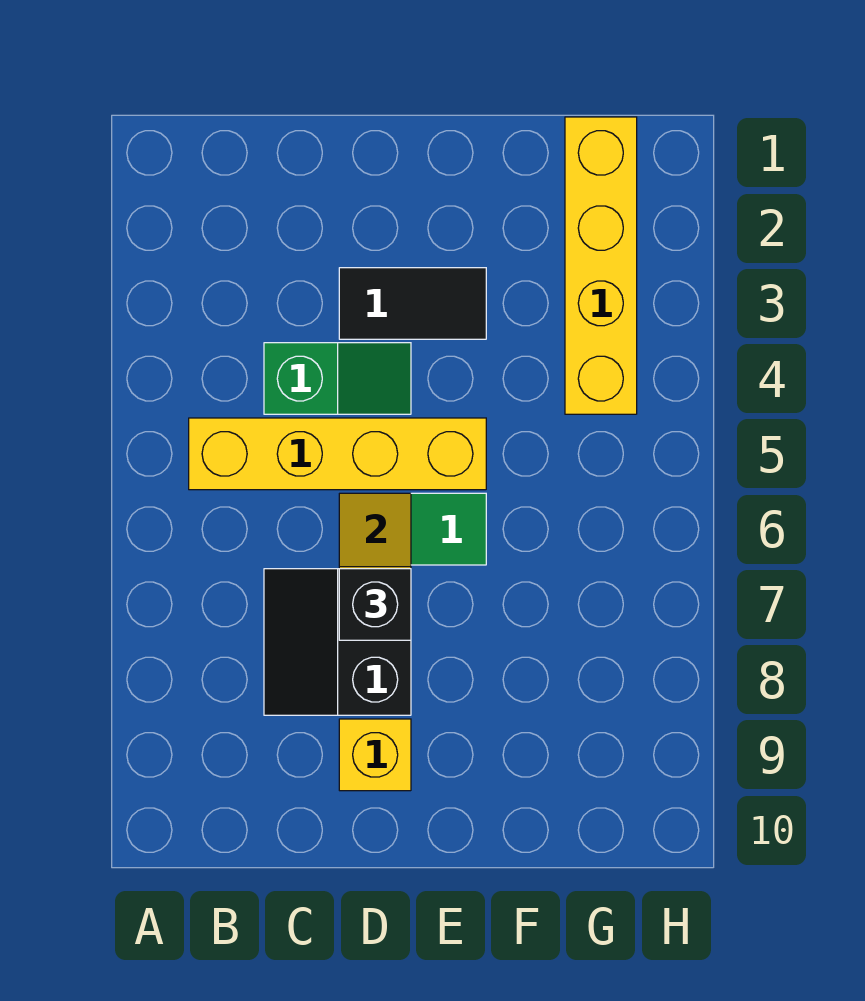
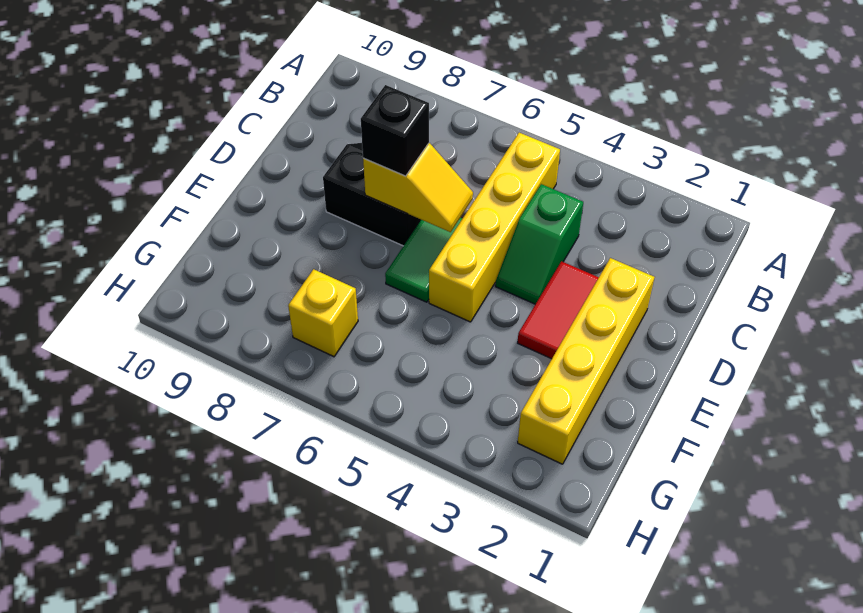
black tile D3:E3 level 1 -> red tile D3:E3 level 1
yellow brick D9 level 1 -> yellow brick G7 level 1
yellow brick G1:G4 level 1 -> yellow brick D2:G2 level 1

